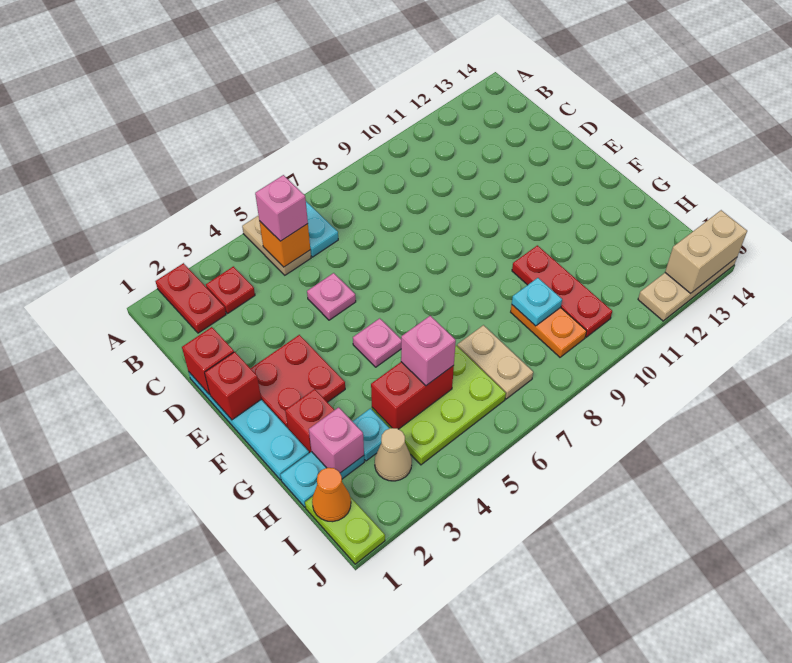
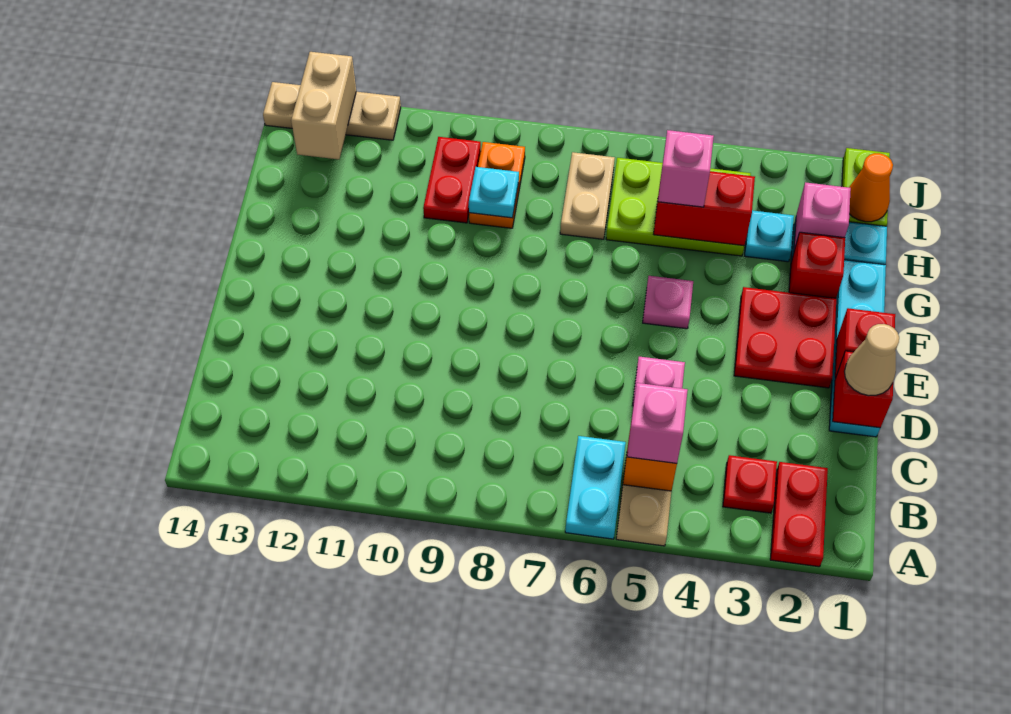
red plate G10:I10 level 1 -> red plate H10:I10 level 1
tan cone I3 level 1 -> tan cone D1 level 3
tan brick J13:J14 level 2 -> tan brick I13:J13 level 2

